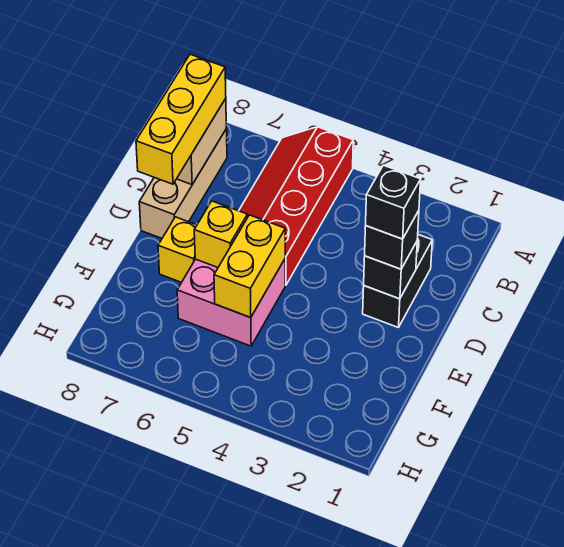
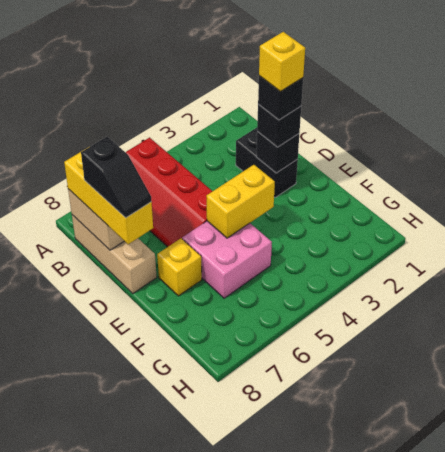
none -> black slope C8:D8 level 4 top C
yellow brick E5:F5 level 2 -> yellow brick E4:E5 level 2
yellow brick E6 level 2 -> yellow brick D2 level 5

